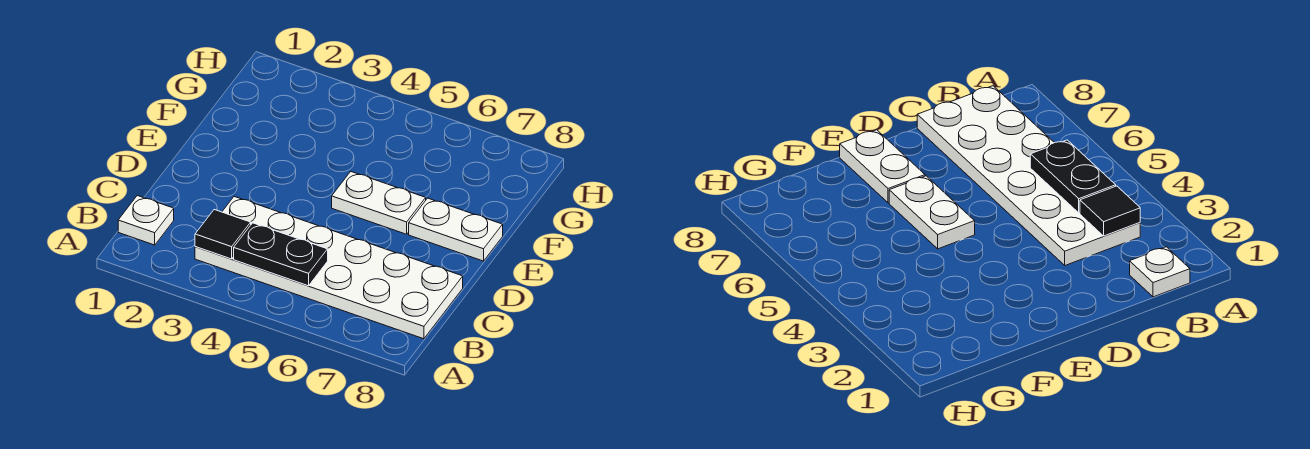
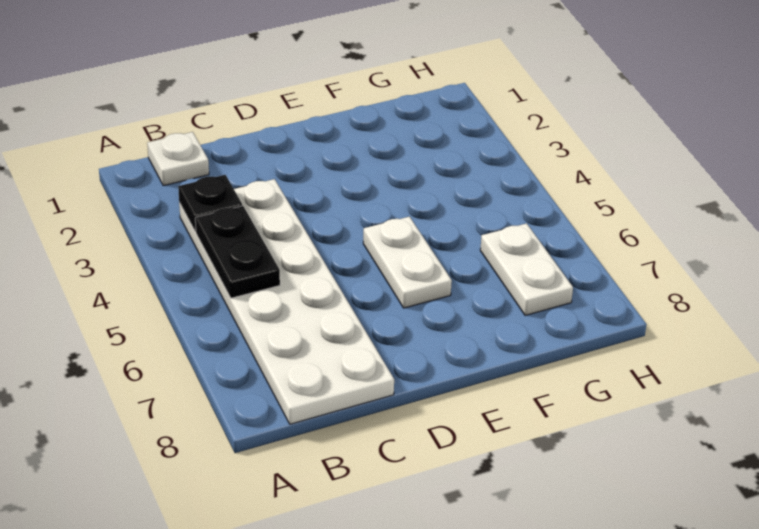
black tile B3 level 2 -> black plate B3 level 2
white plate E7:E8 level 1 -> white plate G6:G7 level 1

